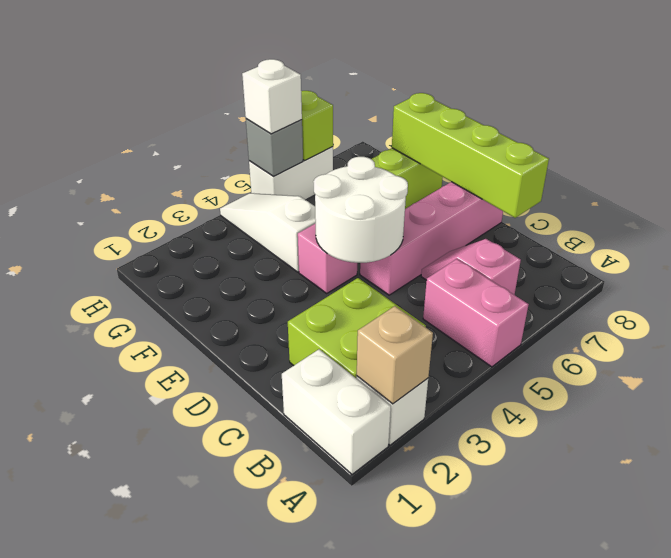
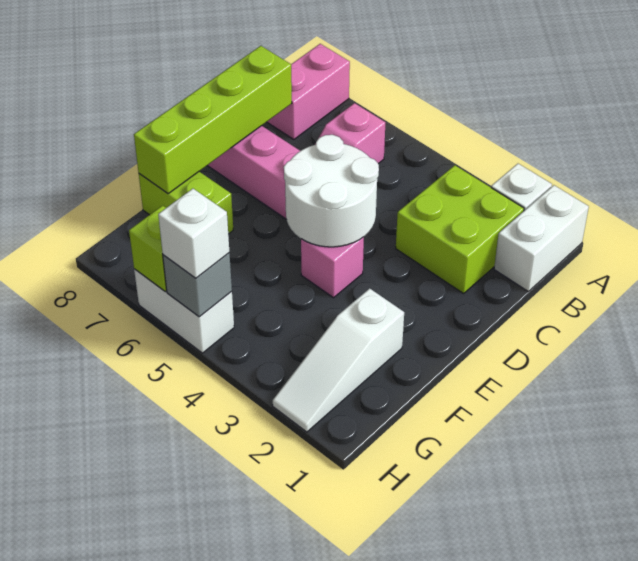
tan brick A2 level 2 -> none
pink brick A5:B5 level 1 -> pink brick A8:B8 level 1
white slope F4:H4 level 1 top F -> white slope F2:H2 level 1 top F

